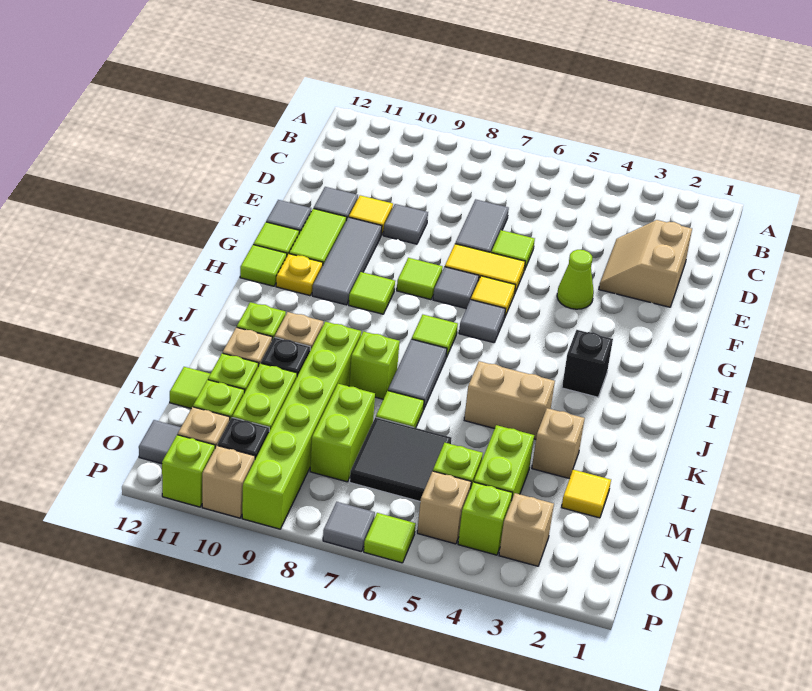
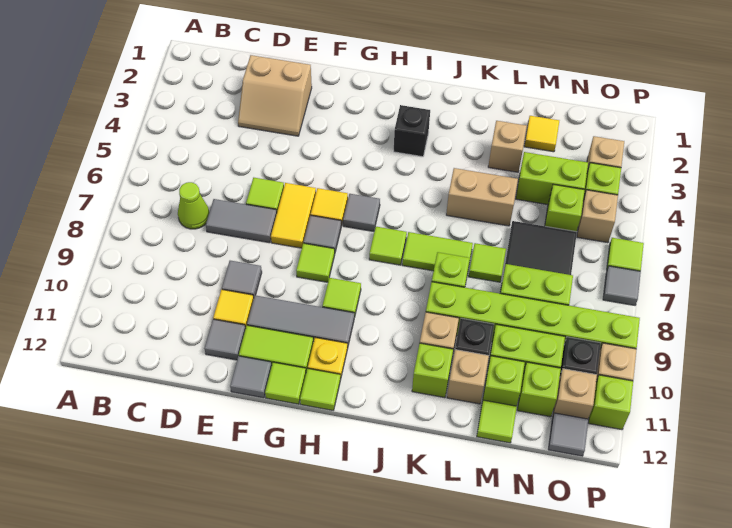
lime cone F4 level 1 -> lime cone C7 level 1
grey tile J7:K7 level 1 -> lime tile J7:K7 level 1
tan brick K4:K5 level 1 -> tan brick K5:L5 level 1

